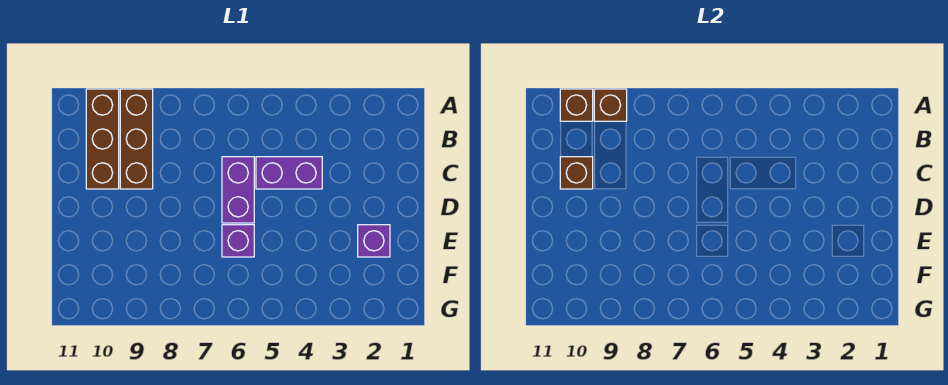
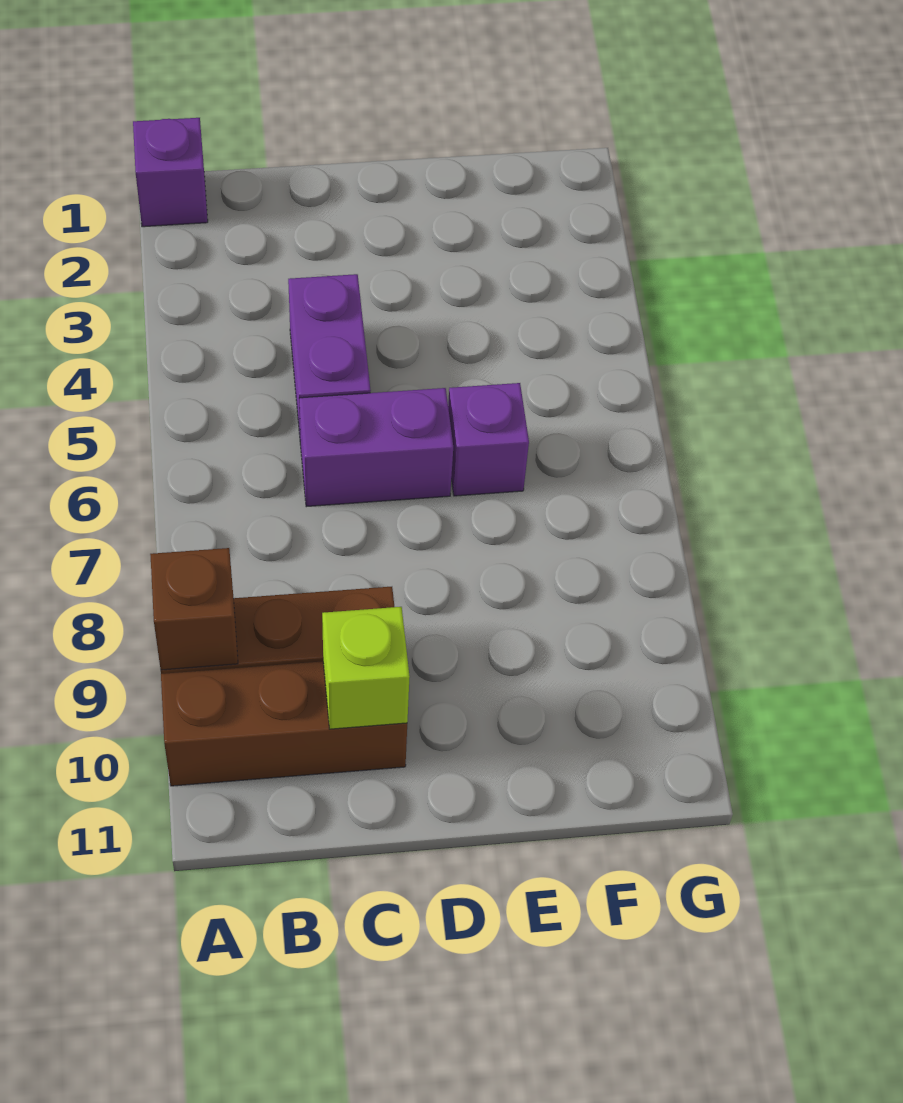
brown brick A10 level 2 -> none
brown brick C10 level 2 -> lime brick C10 level 2
purple brick E2 level 1 -> purple brick A1 level 1

